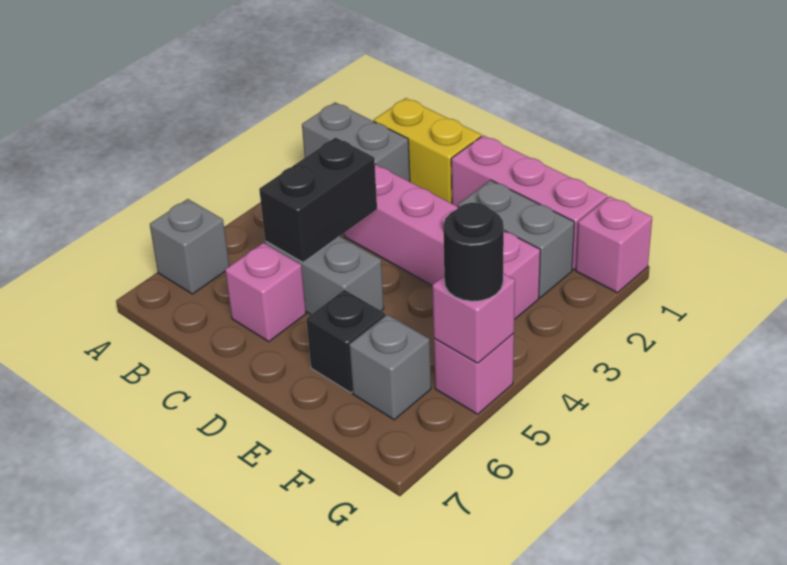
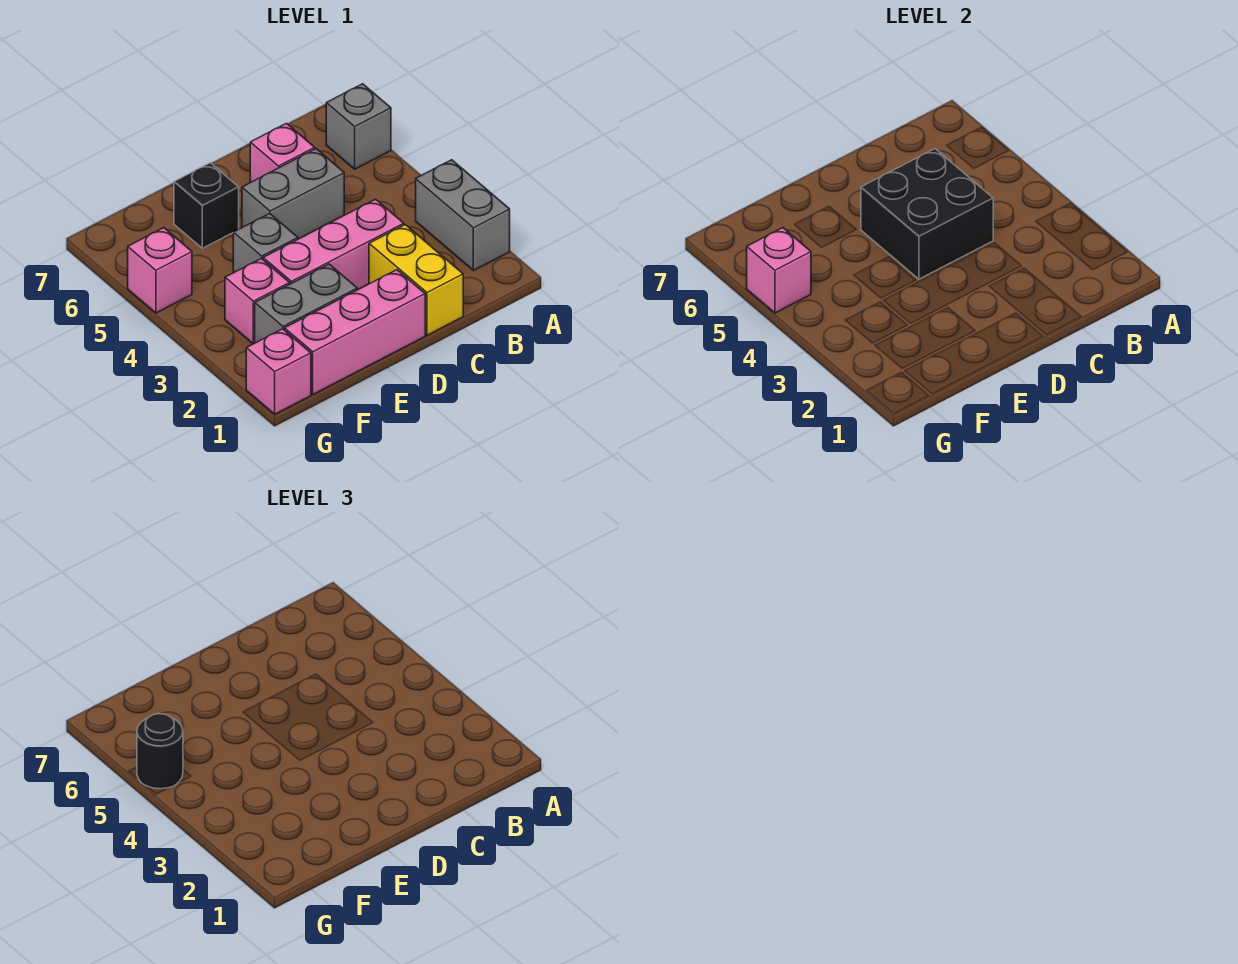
grey brick A2:B2 level 1 -> grey brick A2:A3 level 1
yellow brick B1:C1 level 1 -> yellow brick C1:C2 level 1
black brick C4:C5 level 2 -> black brick C4:D5 level 2
grey brick F6 level 1 -> grey brick E4 level 1

